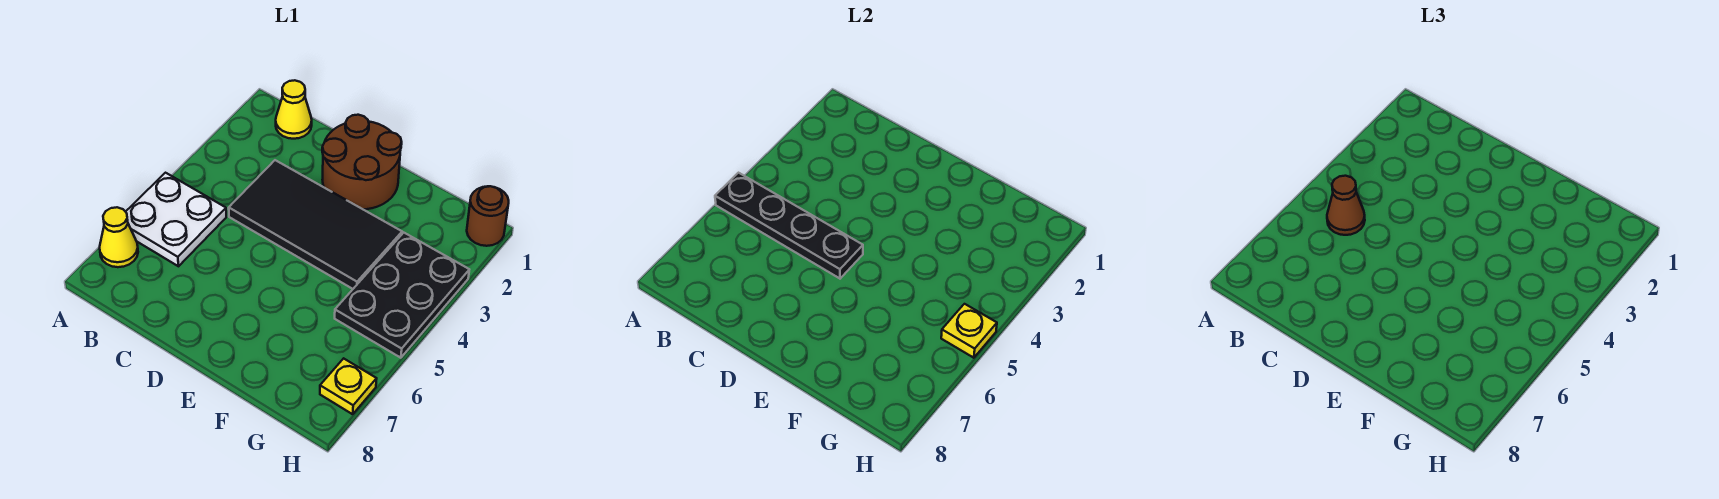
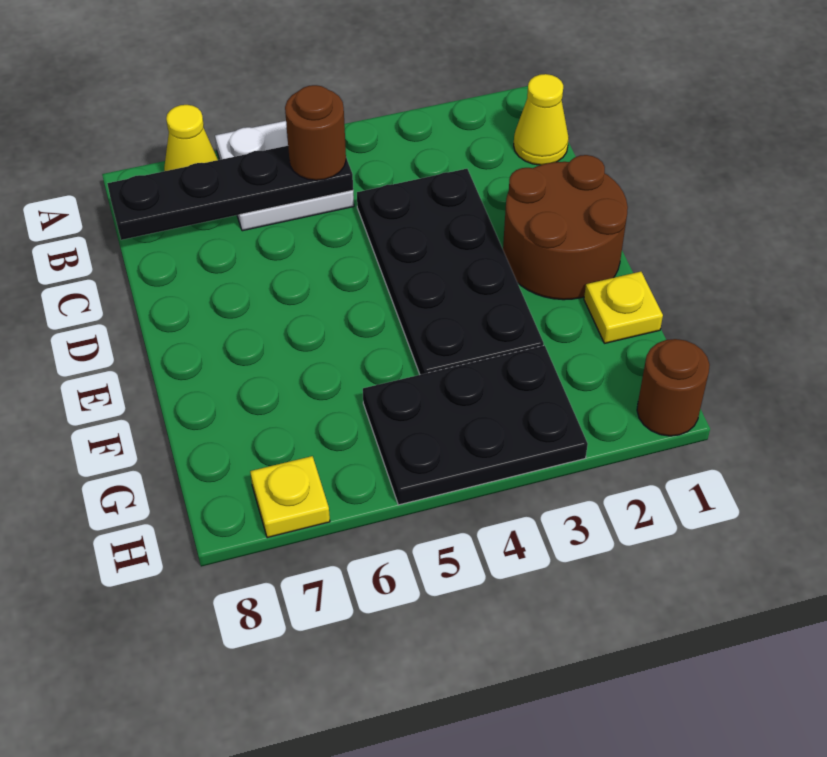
black plate A5:D5 level 2 -> black plate B5:B8 level 2
brown cone B5 level 3 -> brown round brick B5 level 3
black tile C3:F4 level 1 -> black plate C3:F4 level 1
yellow plate H5 level 2 -> yellow plate F1 level 1

